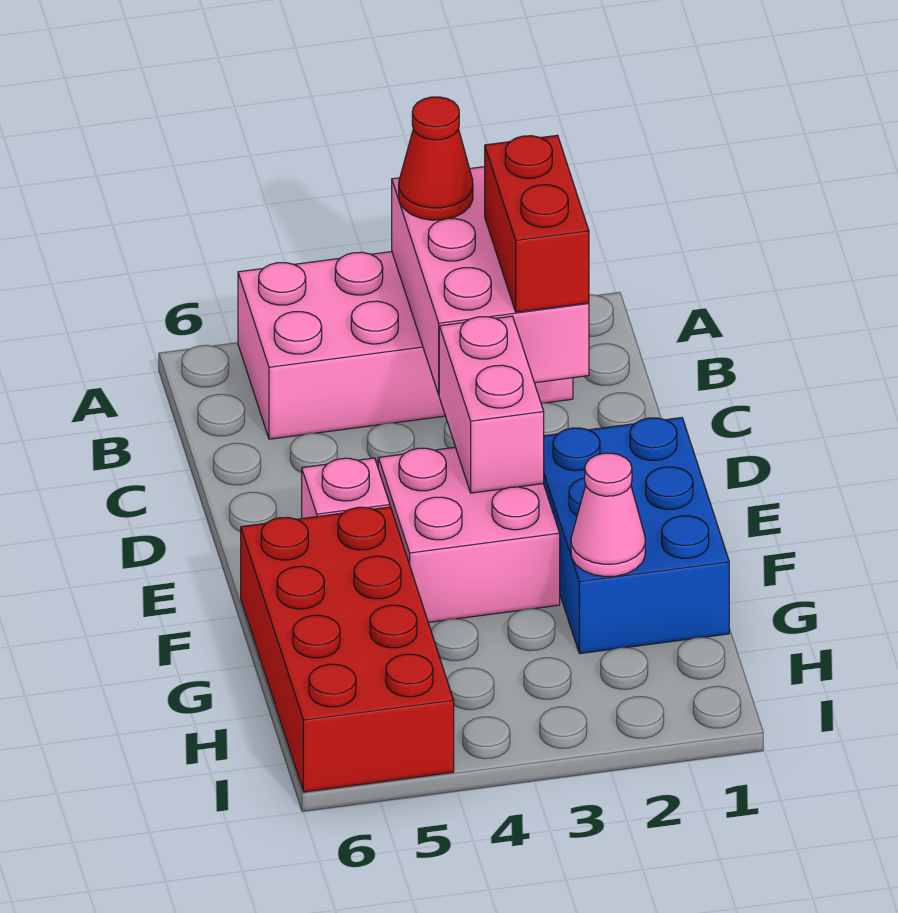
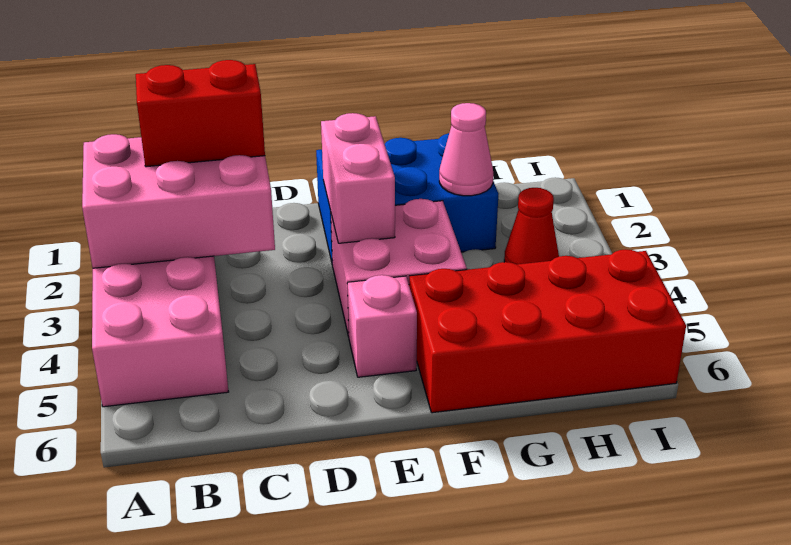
red cone A3 level 3 -> red cone H3 level 1
pink brick D3:E3 level 2 -> pink brick E2:E3 level 2

